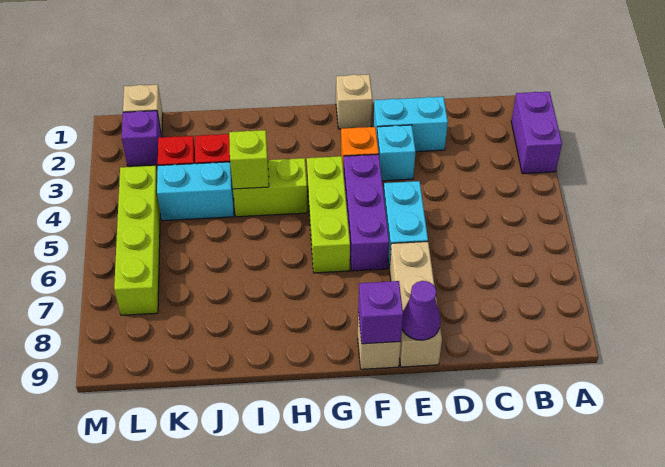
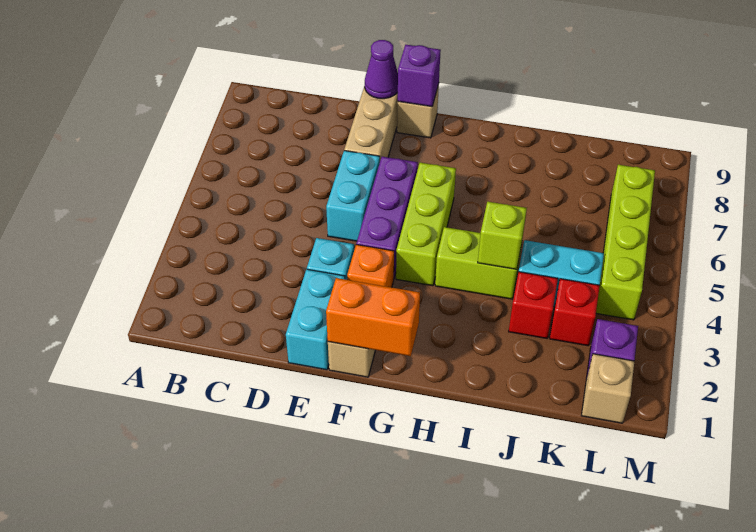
purple brick A2:A3 level 1 -> none
cyan brick D2:E2 level 1 -> cyan brick E1:E2 level 1
none -> orange brick F1:G1 level 2

